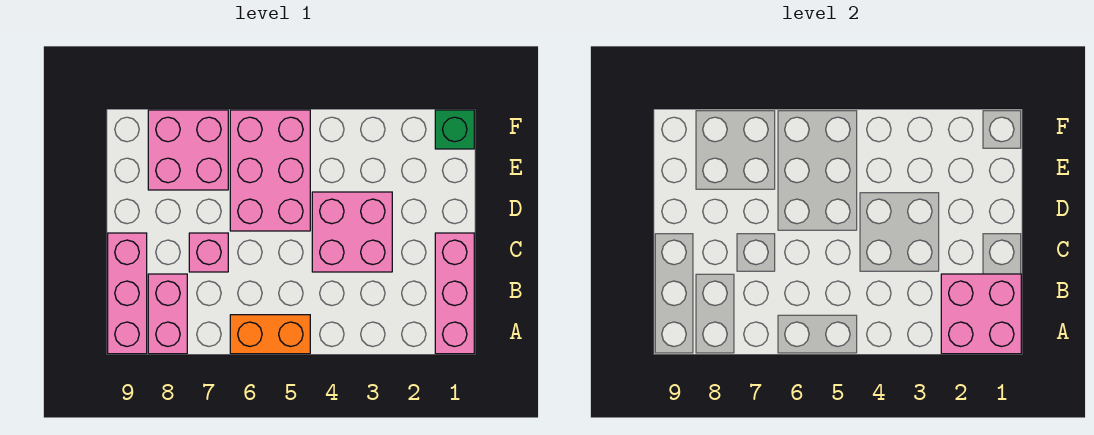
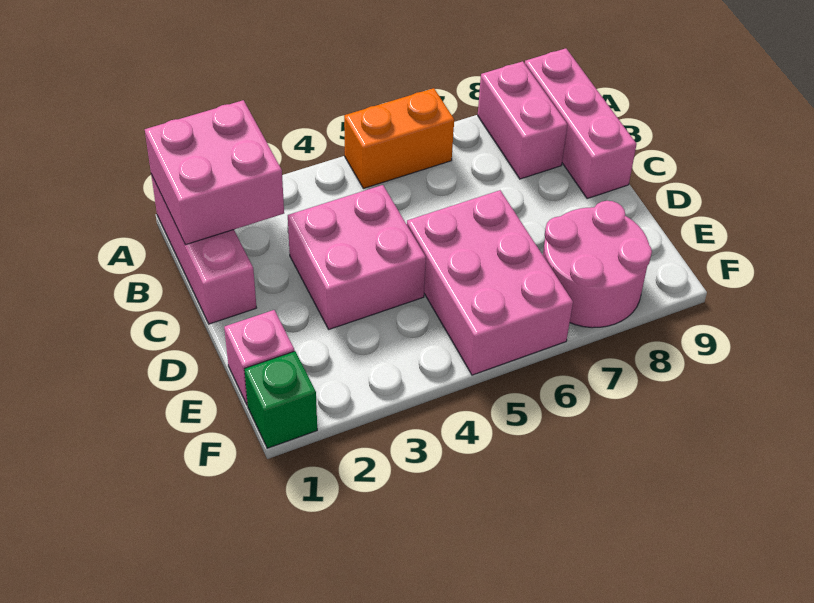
pink brick C7 level 1 -> pink brick E1 level 1
pink brick E7:F8 level 1 -> pink round brick E7:F8 level 1

